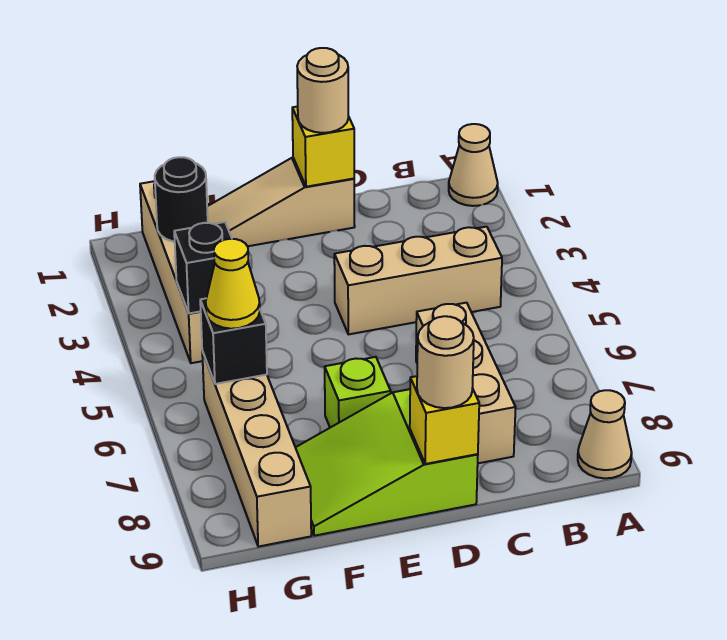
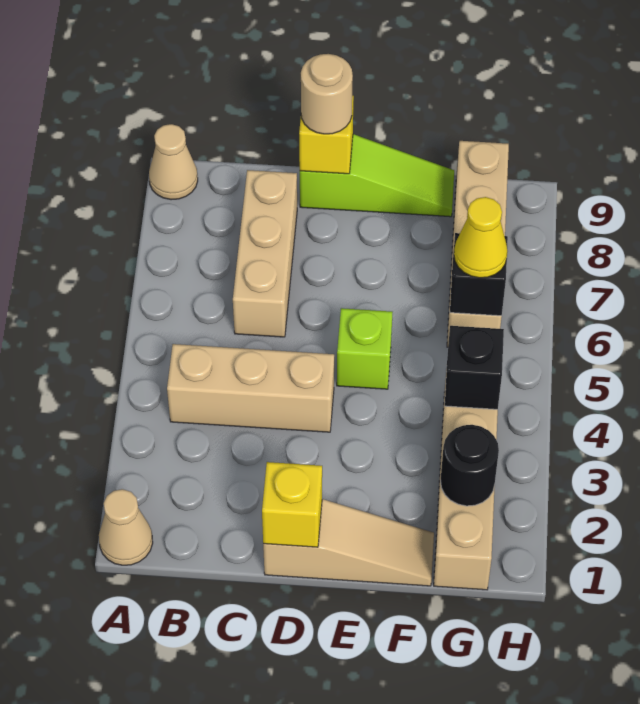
tan round brick D1 level 3 -> none
lime slope D8:F9 level 1 top D -> lime slope D9:F9 level 1 top D
lime brick E7 level 1 -> lime brick E5 level 1

